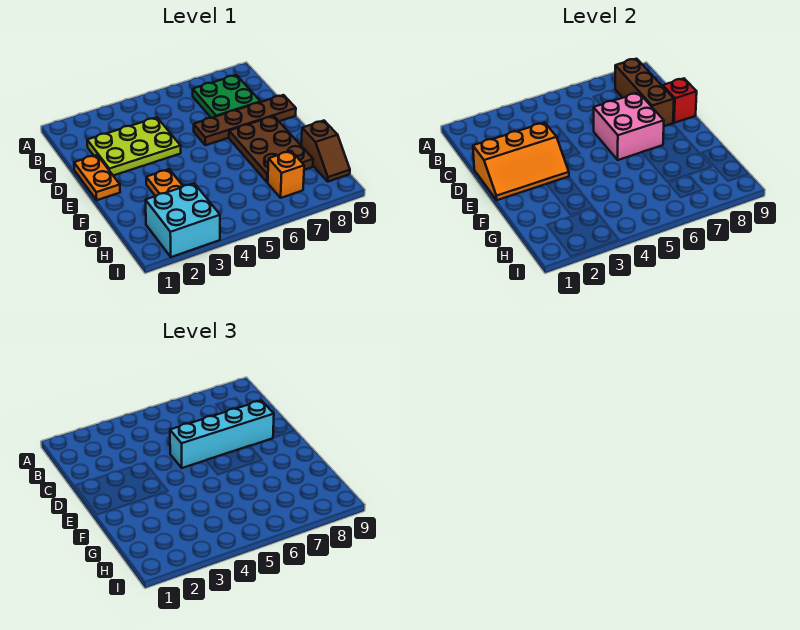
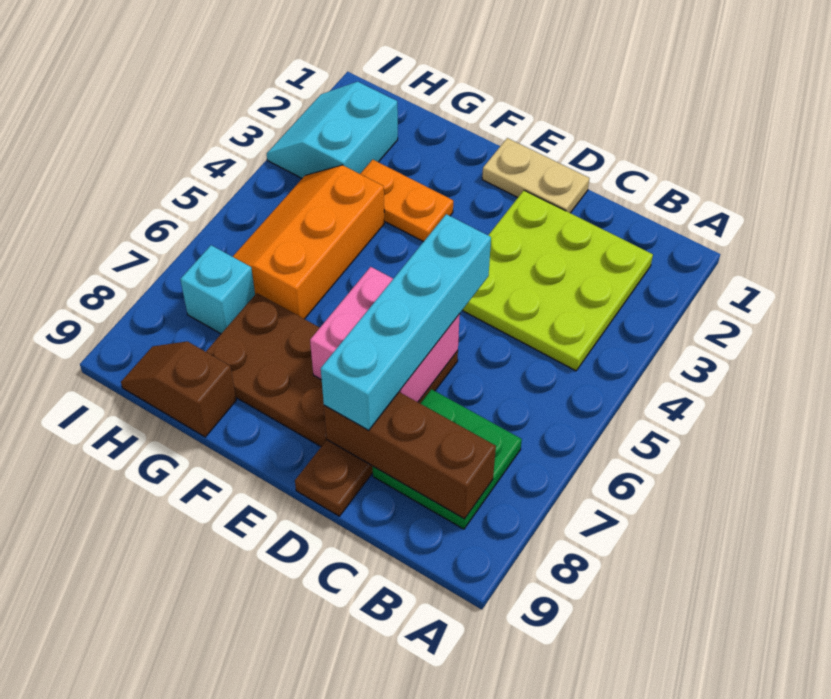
lime plate C2:D4 level 1 -> lime plate B2:D4 level 1
orange plate D1:E1 level 1 -> tan plate D1:E1 level 1
orange slope D1:E3 level 2 top D -> orange slope G4:H6 level 1 top G
red brick D9 level 2 -> none
cyan brick H2:I3 level 1 -> cyan slope H2:I3 level 1 top H
orange brick H7 level 1 -> cyan brick H7 level 1

